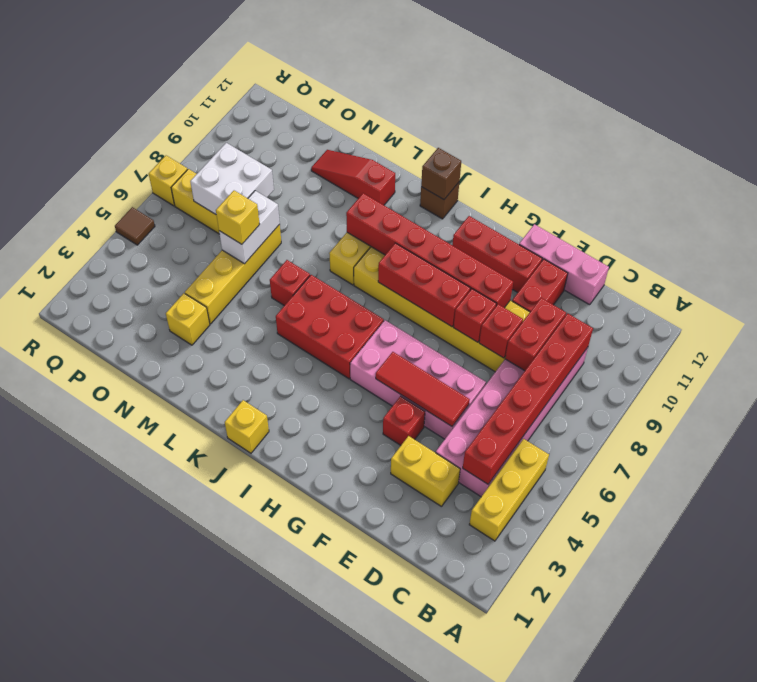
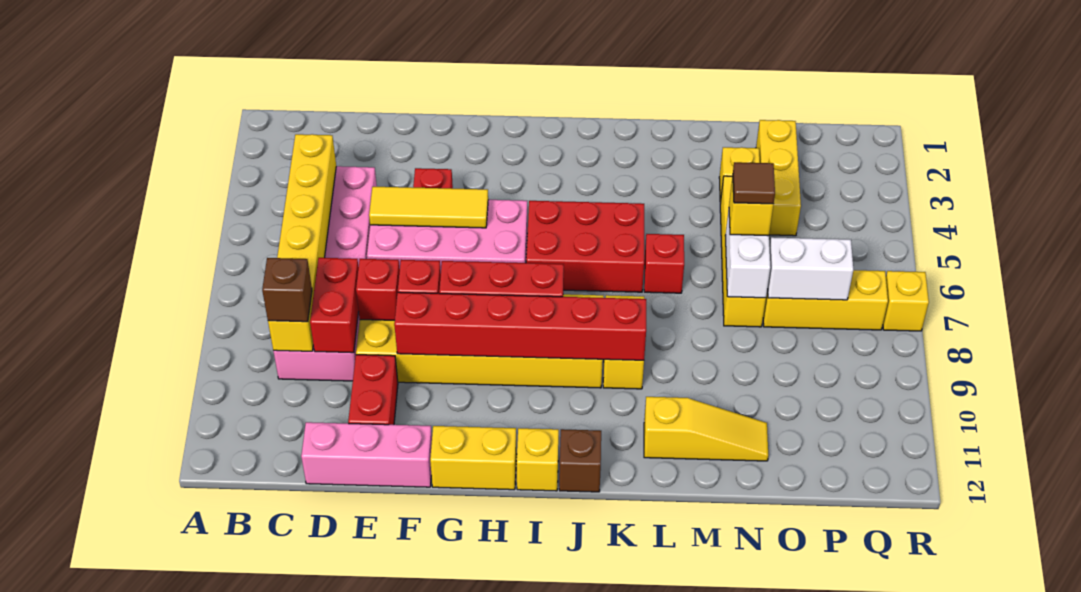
yellow brick B3:B5 level 1 -> yellow brick O2:O4 level 1
red brick C4:C9 level 2 -> yellow brick C4:C9 level 2
yellow brick D3:E3 level 1 -> yellow brick G12:H12 level 1
red tile E5:G5 level 2 -> yellow tile E5:G5 level 2
red brick F11:H11 level 1 -> none
yellow brick J1 level 1 -> yellow brick I12 level 1
brown brick J12 level 2 -> brown brick C9 level 3
red slope L11:N11 level 1 top L -> yellow slope L11:N11 level 1 top L
white brick O7:P8 level 2 -> white brick O7:P7 level 2
brown tile R5 level 1 -> brown tile N6 level 4

